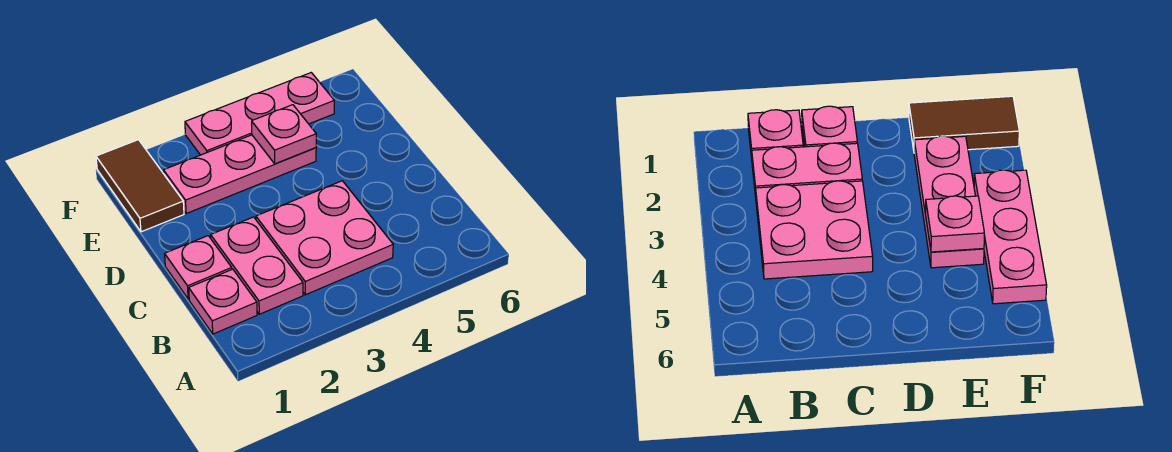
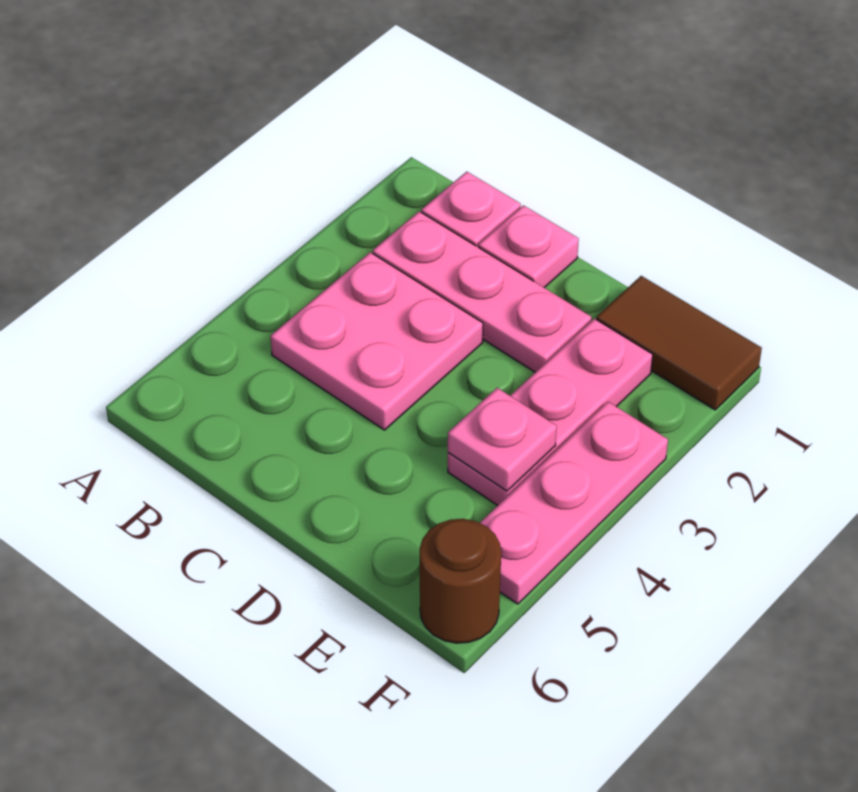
pink plate B2:C2 level 1 -> pink plate B2:D2 level 1
none -> brown round brick F6 level 1

